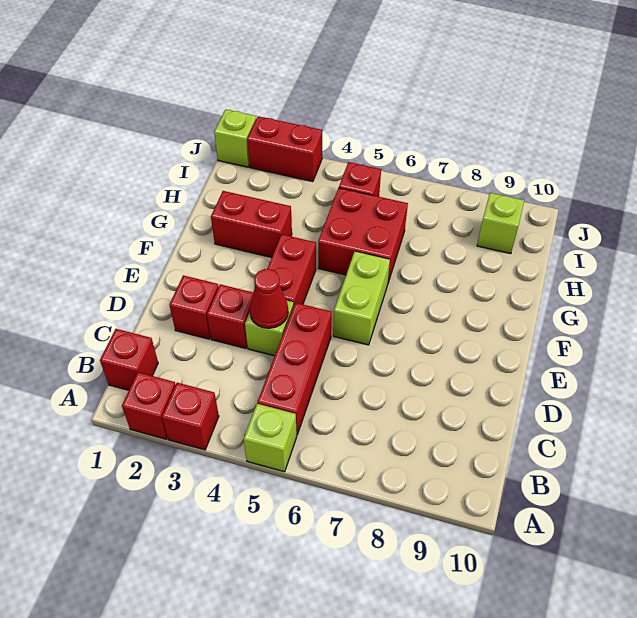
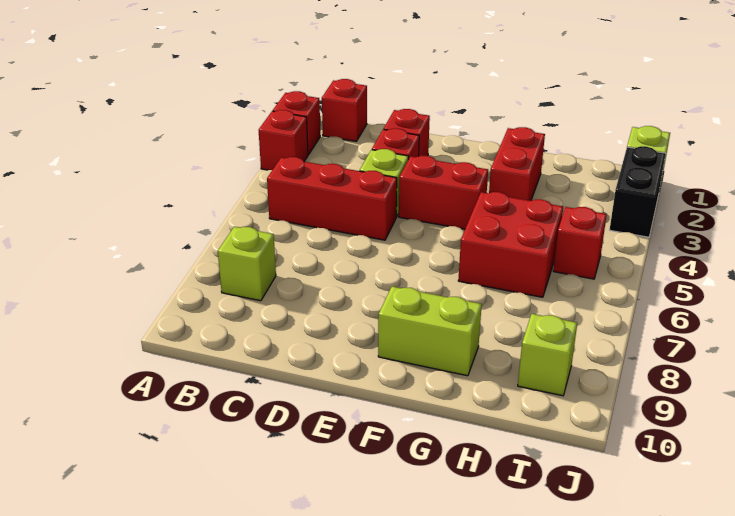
lime brick A5 level 1 -> lime brick B8 level 1
red cone D4 level 2 -> none
lime brick E6:F6 level 1 -> lime brick F9:G9 level 1
red brick J2:J3 level 1 -> black brick J2:J3 level 1

